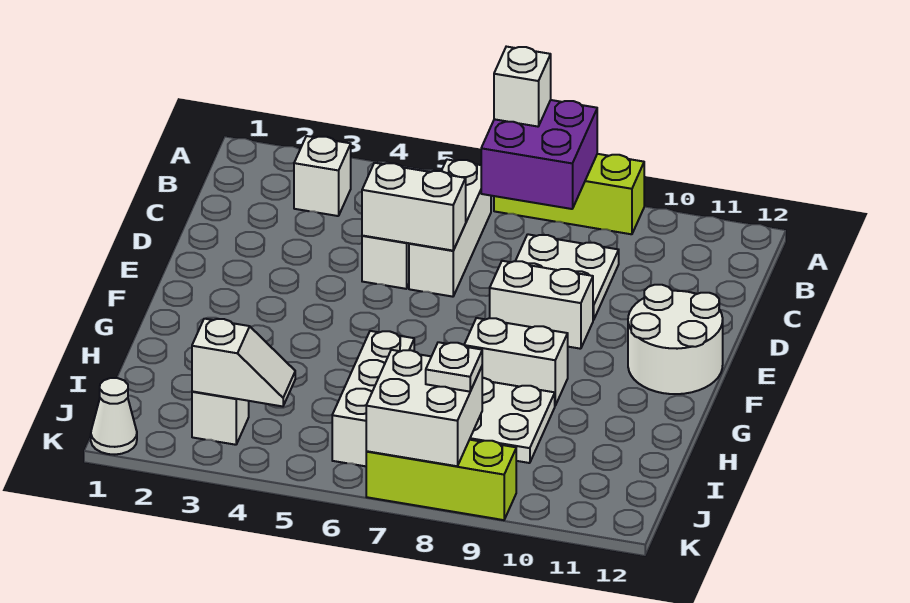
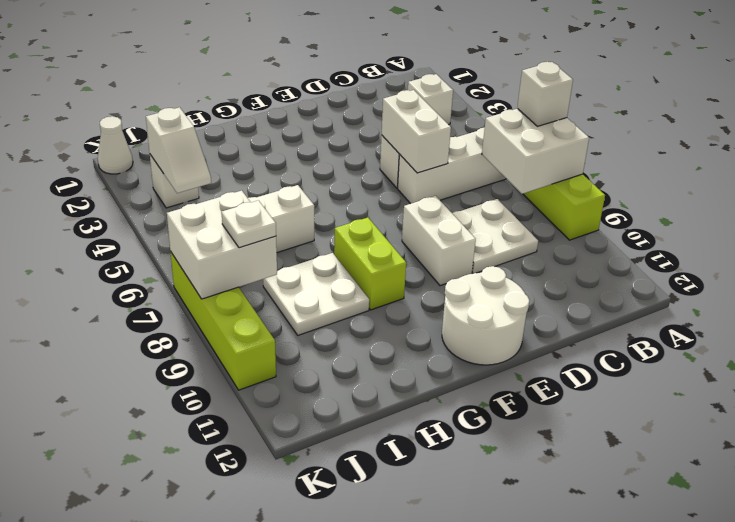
purple brick A7:B8 level 2 -> white brick A7:B8 level 2
white brick G8:G9 level 1 -> lime brick G8:G9 level 1
lime brick K7:K9 level 1 -> lime brick K7:K10 level 1

